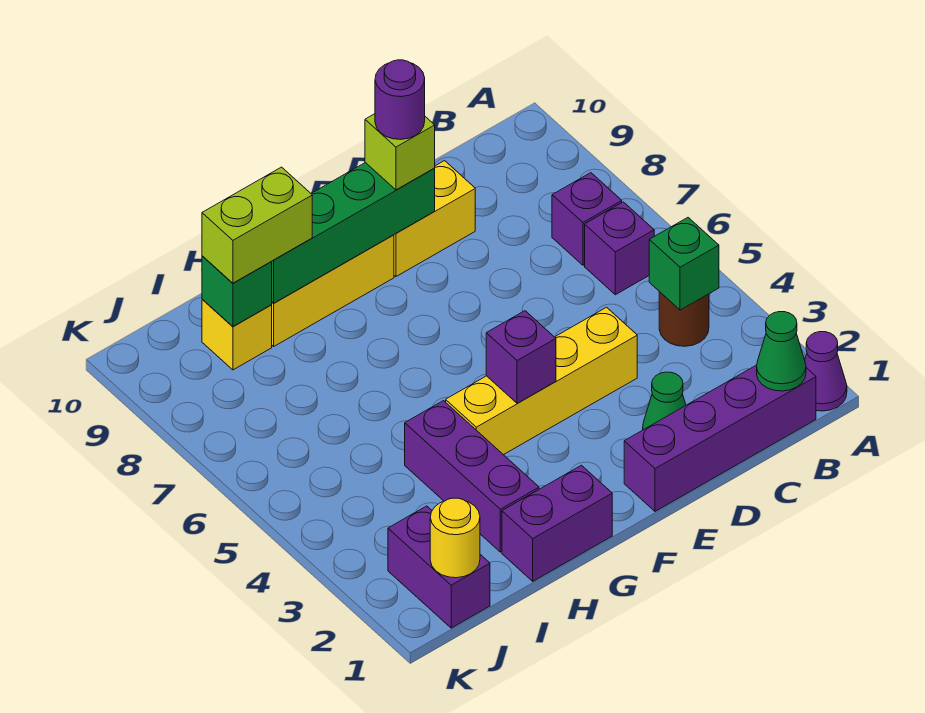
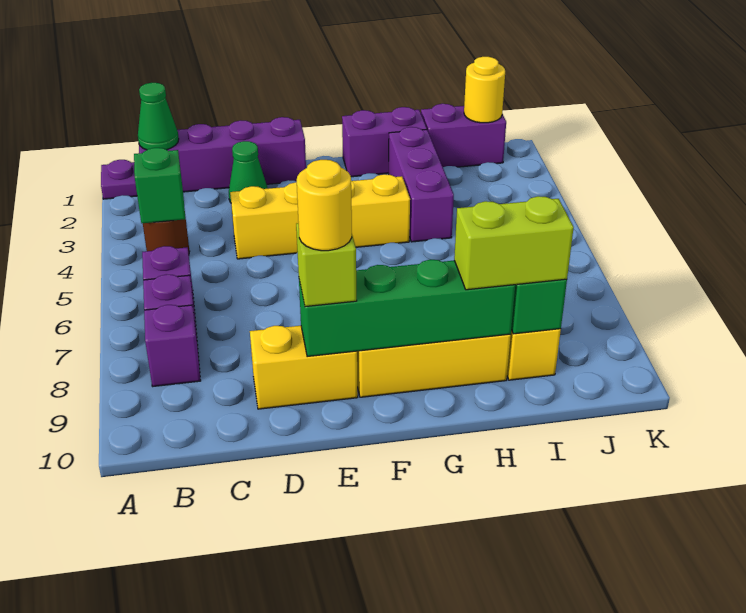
purple cone A1 level 1 -> purple plate A1 level 1
purple round brick E9 level 4 -> yellow round brick E9 level 4
purple brick F4 level 2 -> purple brick B8 level 1
purple brick J1:J2 level 1 -> purple brick I1:J1 level 1

